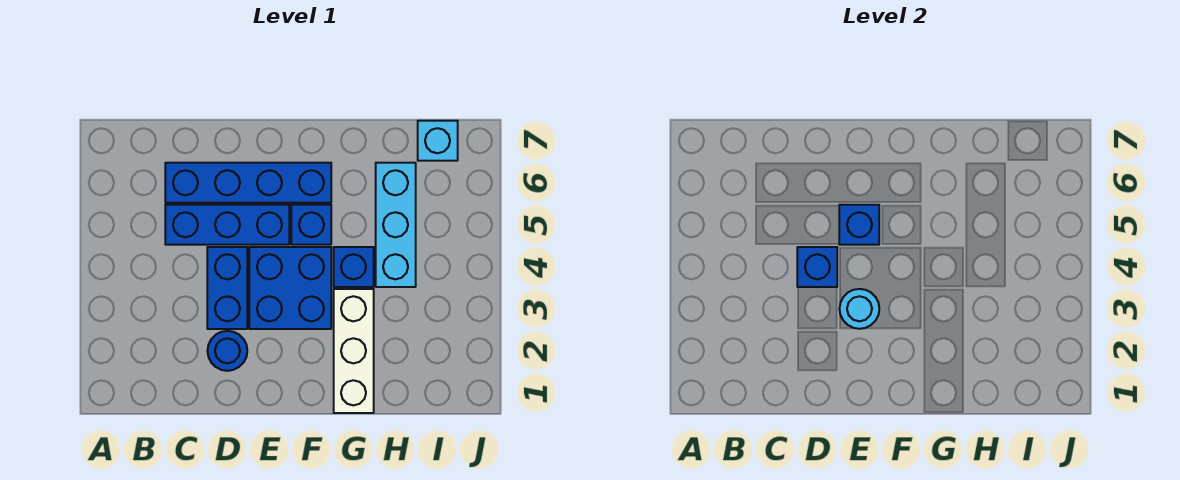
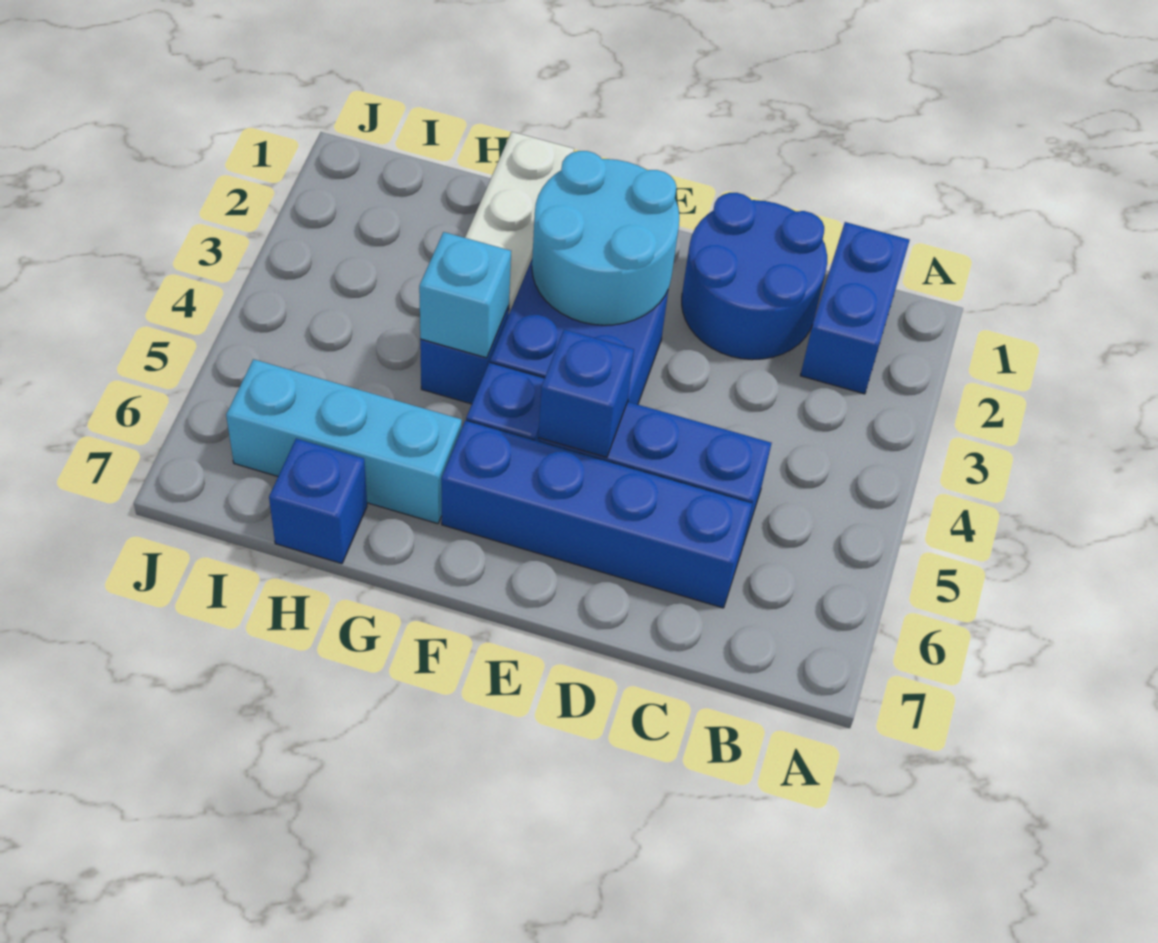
blue round brick D2 level 1 -> blue round brick C1:D2 level 1
blue brick D3:D4 level 1 -> blue brick B1:B2 level 1
blue brick D4 level 2 -> blue brick H7 level 1
cyan round brick E3 level 2 -> cyan round brick E2:F3 level 2
cyan brick H4:H6 level 1 -> cyan brick G6:I6 level 1
cyan brick I7 level 1 -> cyan brick G4 level 2

